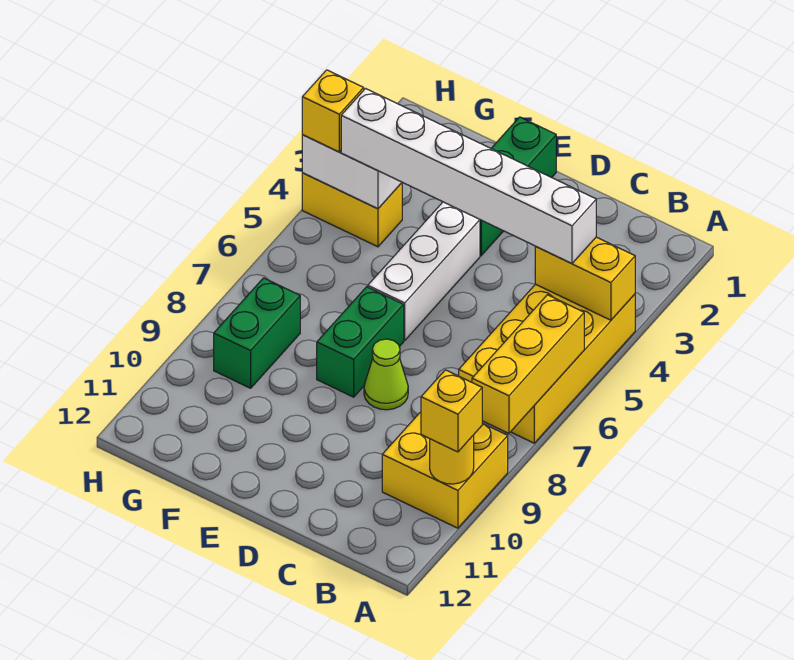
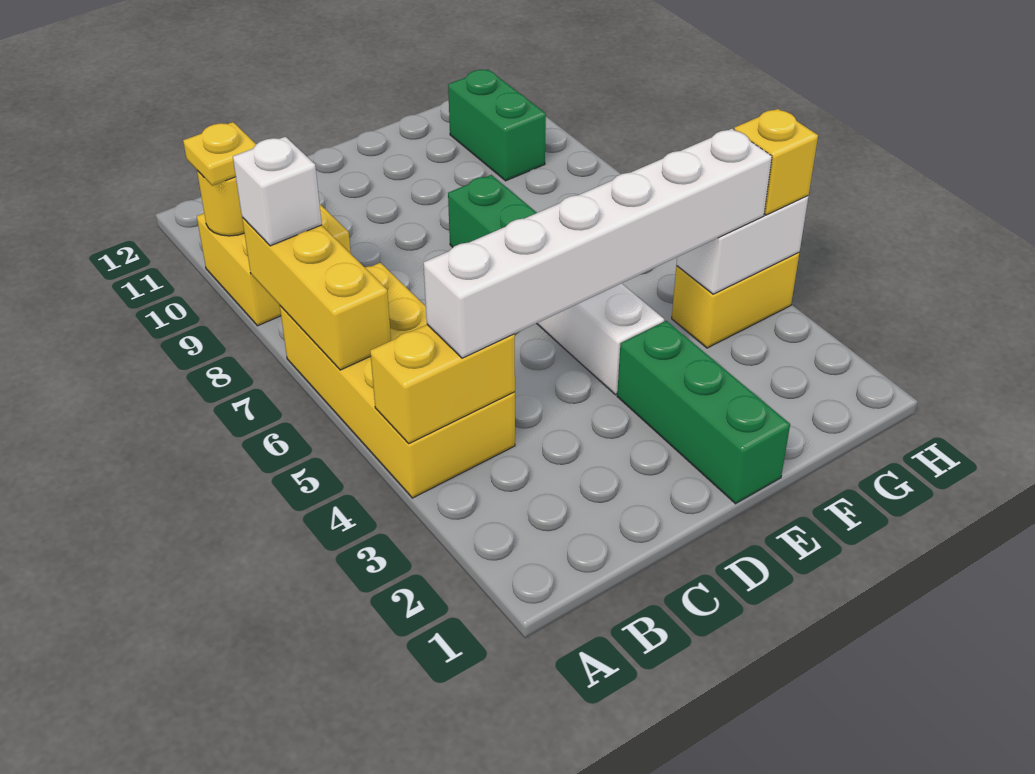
none -> white brick A8 level 3
yellow brick A10 level 3 -> yellow plate A10 level 3
lime cone D8 level 1 -> none
green brick G8:G9 level 1 -> green brick G10:G11 level 1

